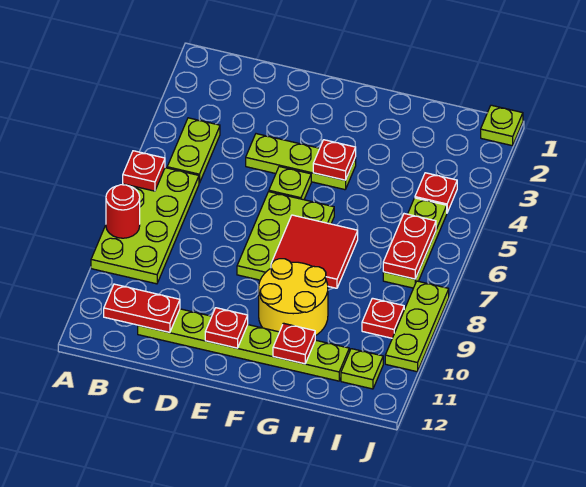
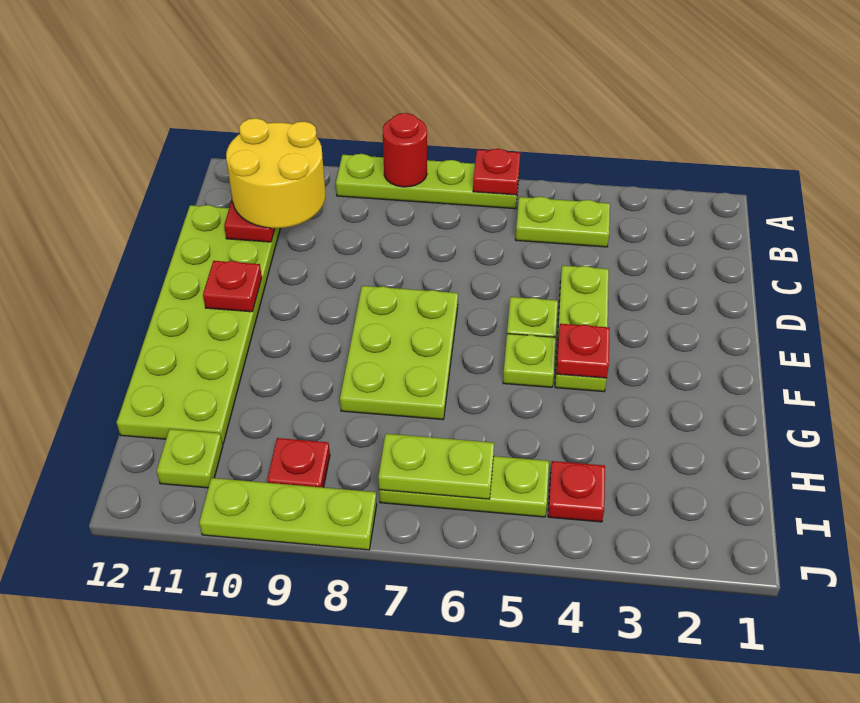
lime plate A6:B9 level 1 -> lime plate A6:A9 level 1
lime plate C11:H11 level 1 -> lime plate C11:H12 level 1
lime plate E6:F8 level 1 -> lime plate E7:G8 level 1
red tile F7:G8 level 2 -> none
yellow round brick F9:G10 level 1 -> yellow round brick B10:C11 level 3
red plate G11 level 2 -> none
red plate I6:I7 level 2 -> lime plate I6:I7 level 2
lime plate J1 level 1 -> lime plate F5 level 1

